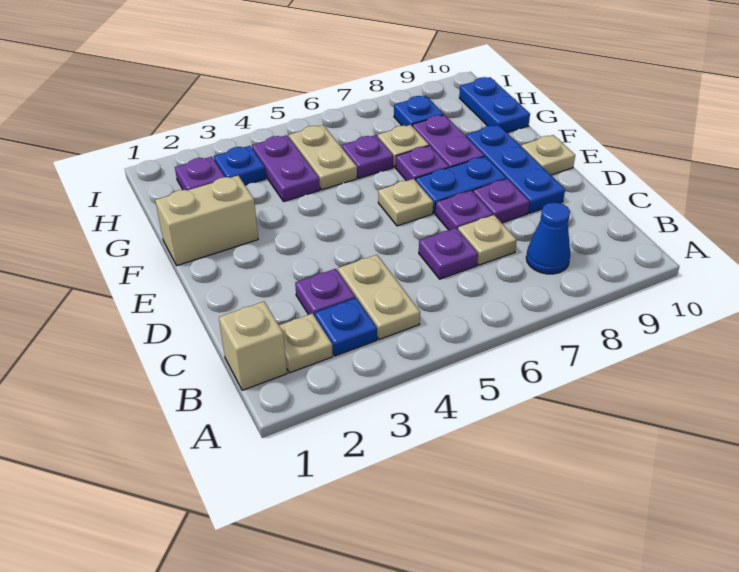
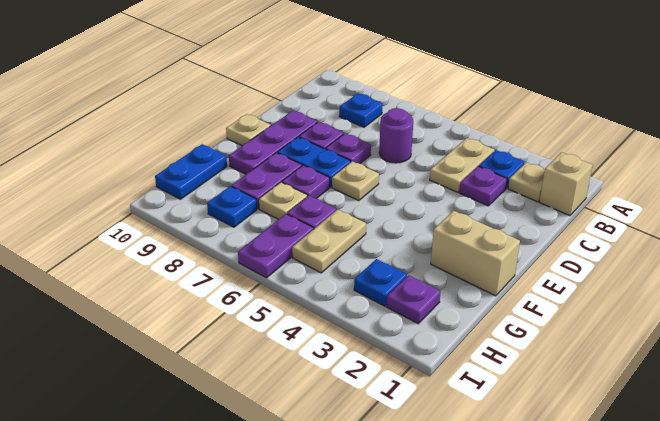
blue cone B8 level 1 -> blue plate B8 level 1
purple plate C6 level 1 -> purple round brick C6 level 1
tan plate C7 level 1 -> none
blue plate D9:F9 level 1 -> purple plate D9:F9 level 1
purple plate G4:H4 level 1 -> purple plate H6:I6 level 1

